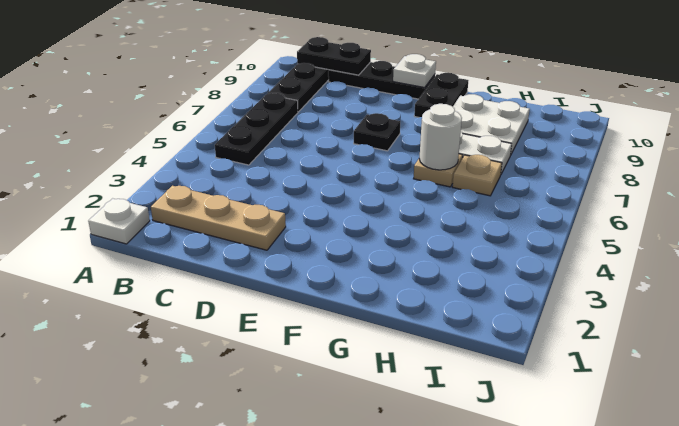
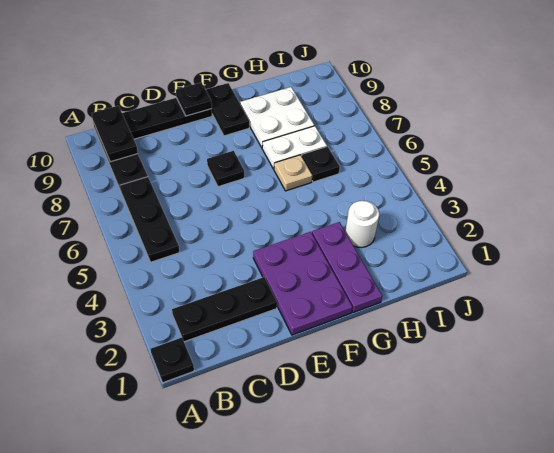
white plate A1 level 1 -> black plate A1 level 1
tan plate B2:D2 level 1 -> black plate B2:D2 level 1
black plate B10:C10 level 2 -> black plate B9:B10 level 2
none -> purple plate E1:F3 level 1
white plate E10 level 2 -> black plate E10 level 2
none -> purple plate G1:G3 level 1
white round brick G6 level 2 -> white round brick H3 level 1
tan plate H6 level 1 -> black plate H6 level 1

